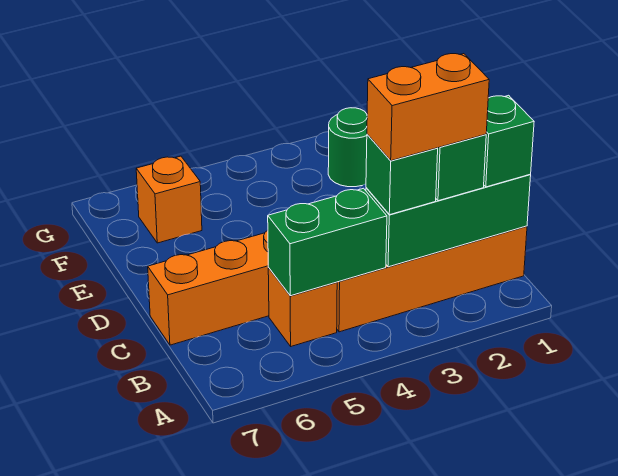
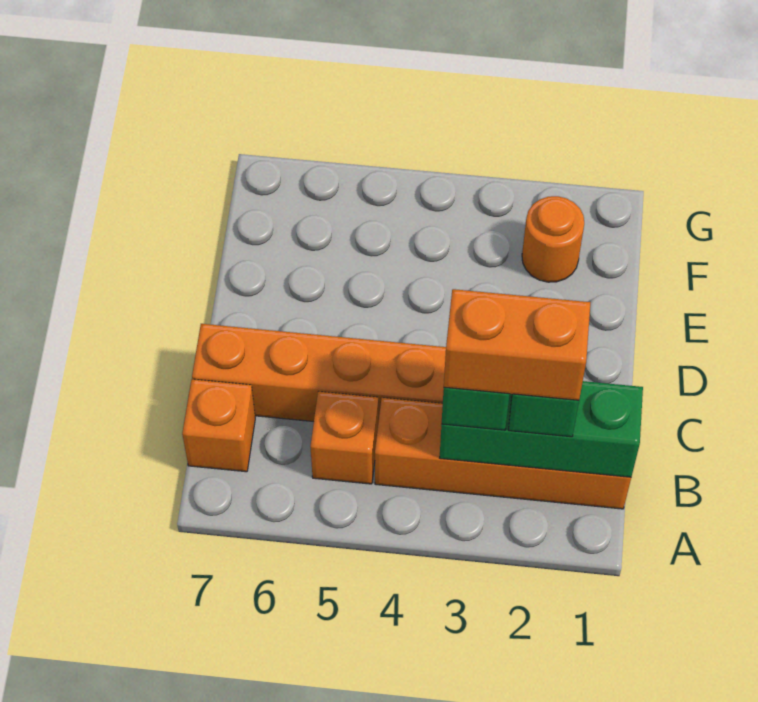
green brick B1 level 3 -> none
green brick B4:B5 level 2 -> none
green round brick F2 level 1 -> orange round brick F2 level 1
orange brick F6 level 1 -> orange brick B7 level 1

